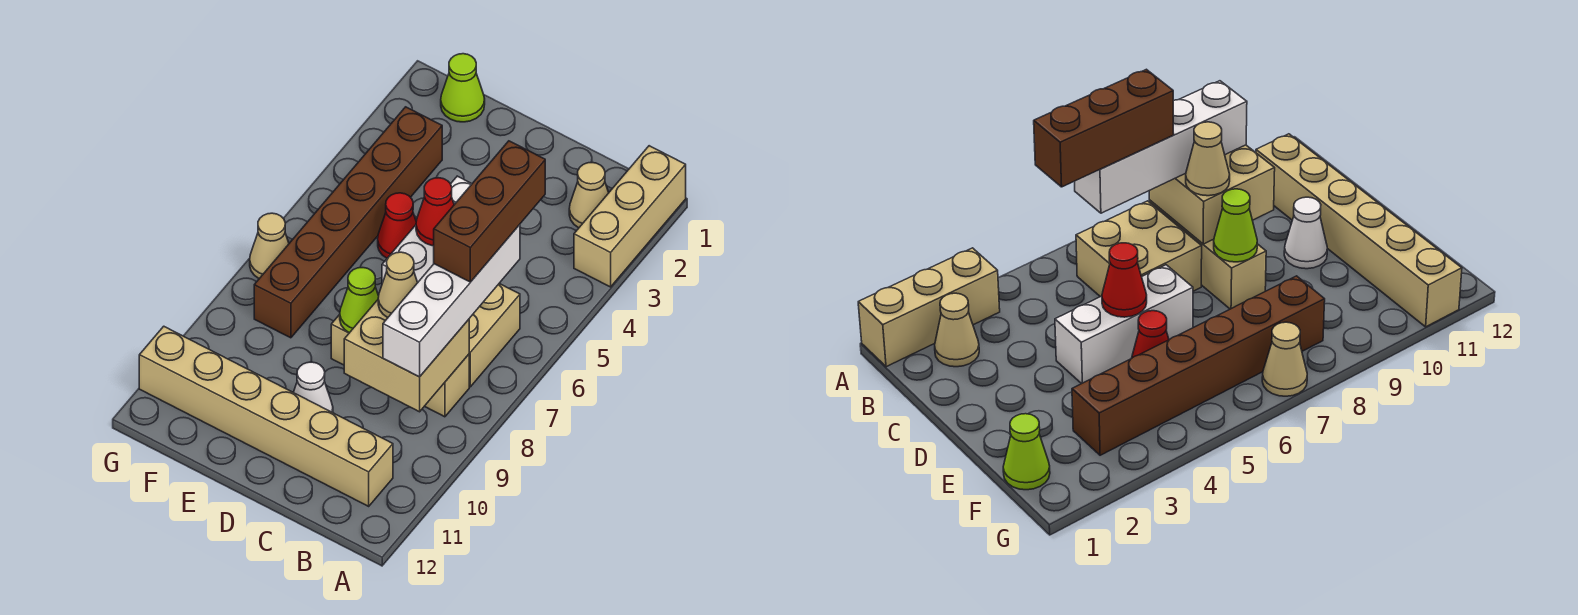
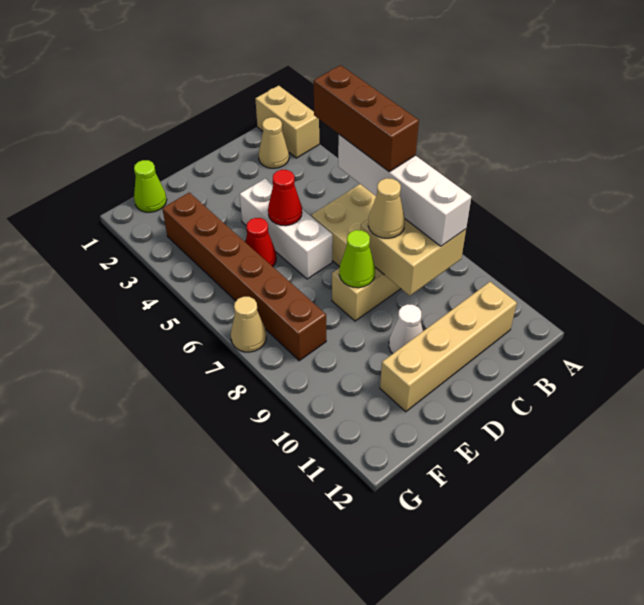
tan brick A1:A3 level 1 -> tan brick A1:A2 level 1
tan brick B11:G11 level 1 -> tan brick B11:E11 level 1

